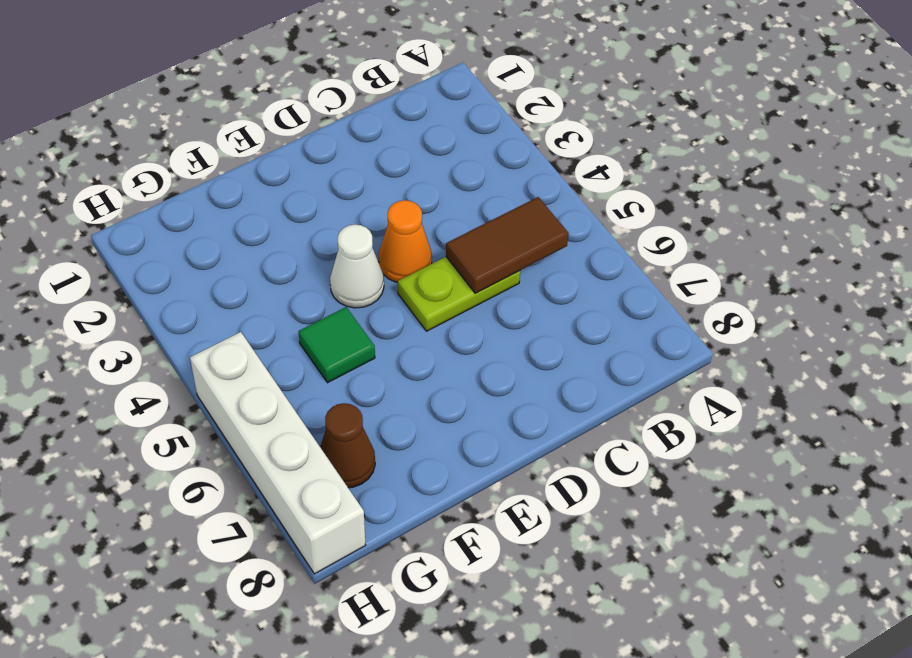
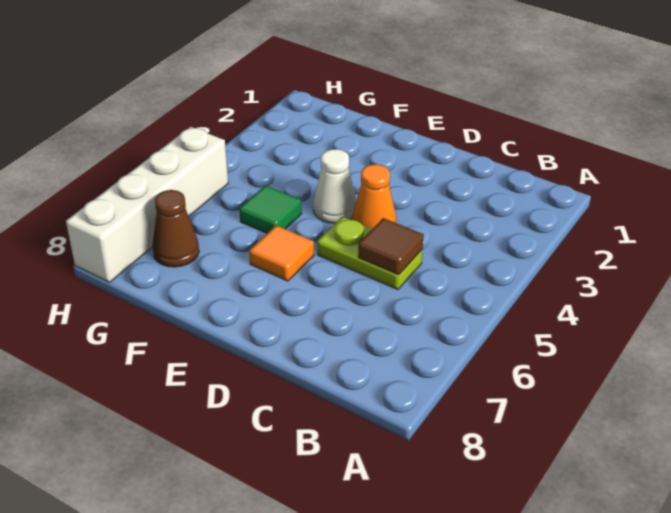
brown tile B5:C5 level 2 -> brown tile C5 level 2
none -> orange tile E6 level 1

